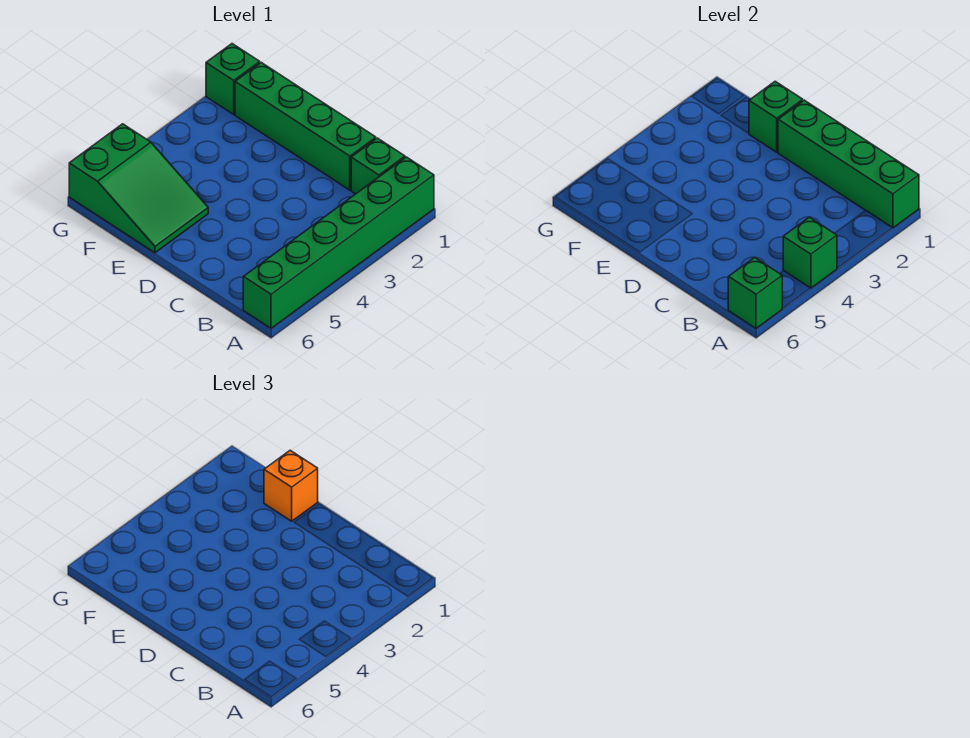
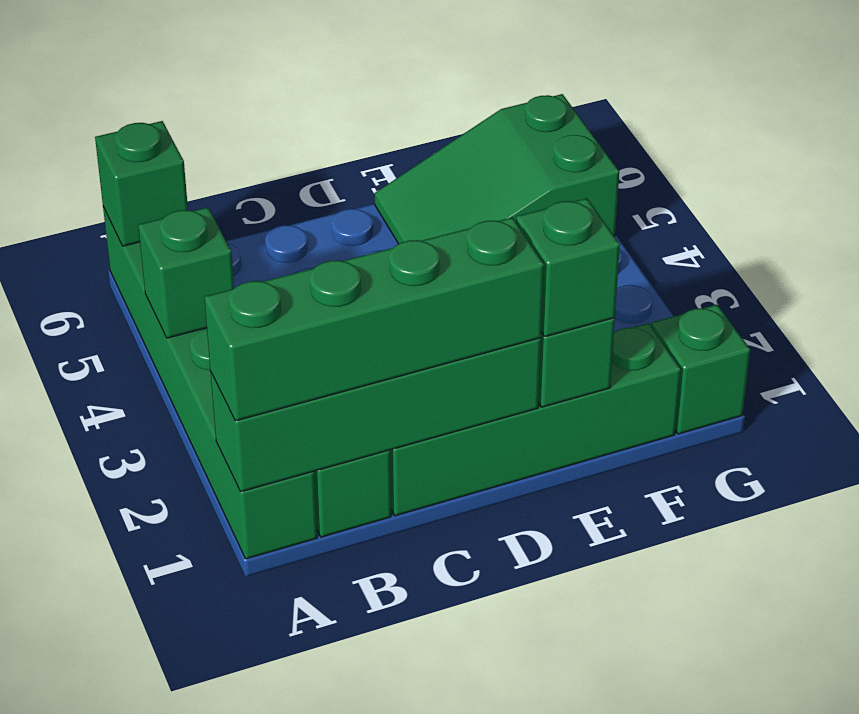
none -> green brick A1:D1 level 3
orange brick E1 level 3 -> green brick E1 level 3

